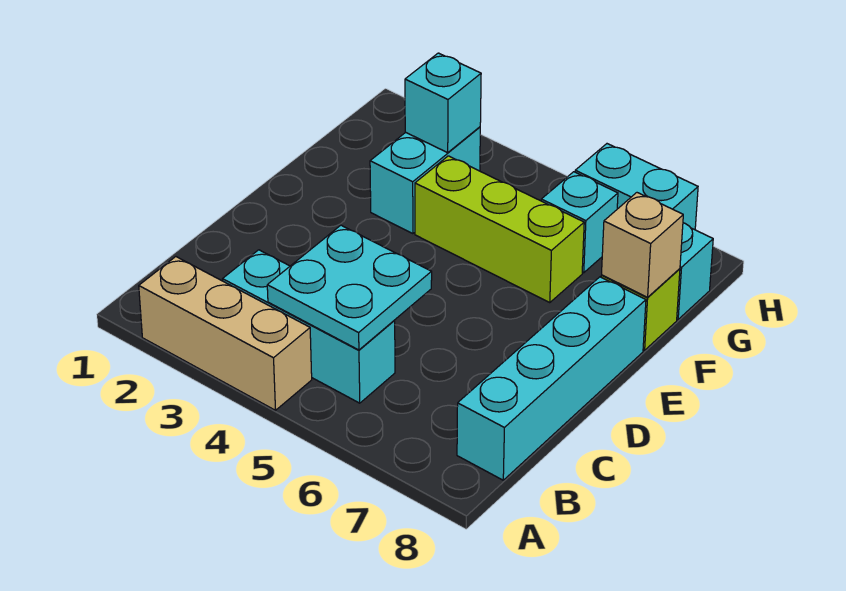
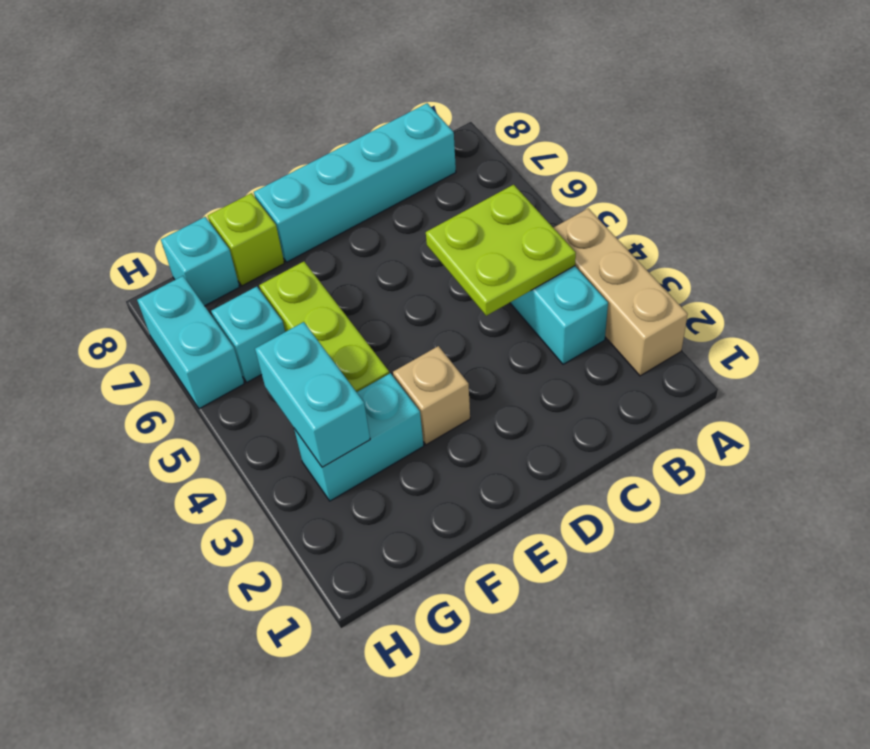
cyan plate B4:C5 level 2 -> lime plate B4:C5 level 2
tan brick F8 level 2 -> tan brick E3 level 1
cyan brick G3 level 2 -> cyan brick G3:G4 level 2

